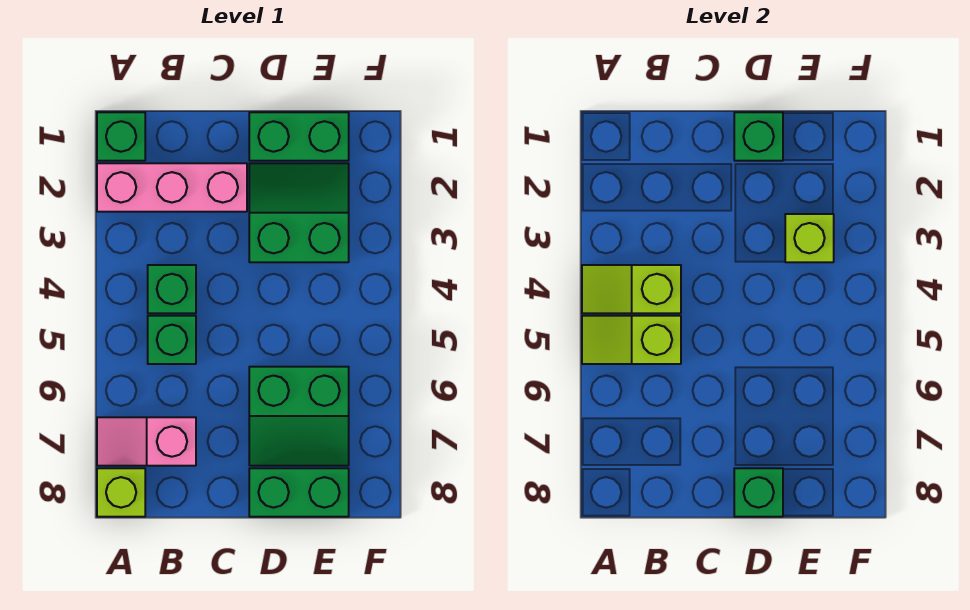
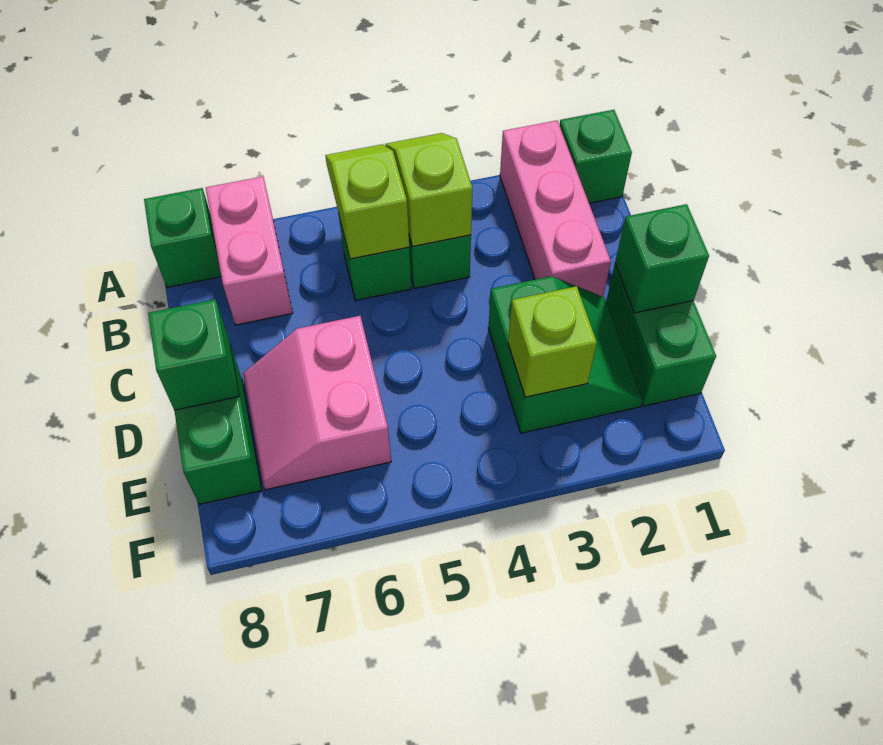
pink slope A7:B7 level 1 top B -> pink brick A7:B7 level 1
lime brick A8 level 1 -> green brick A8 level 1
green slope D6:E7 level 1 top 6 -> pink slope D6:E7 level 1 top 6

